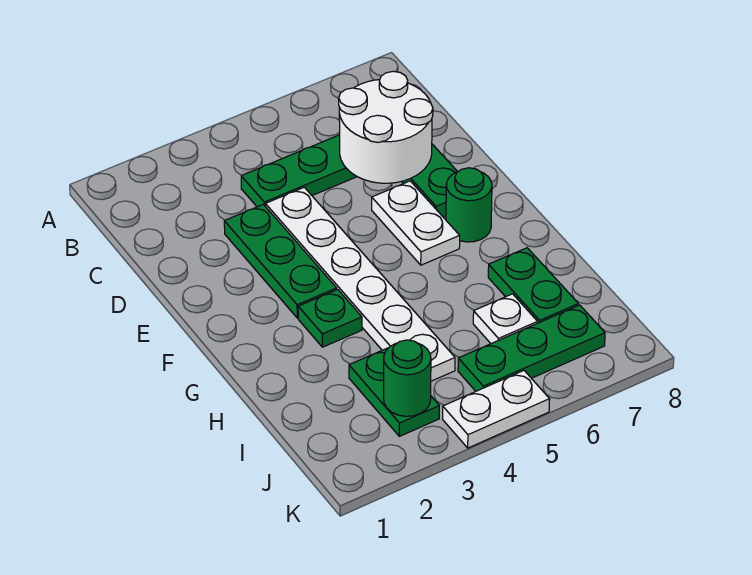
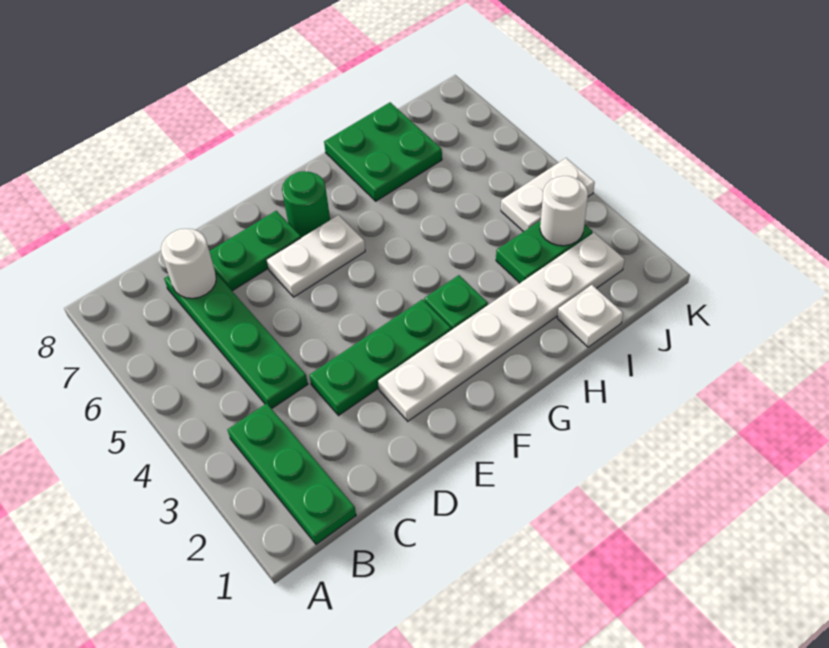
white round brick C6:D7 level 2 -> white round brick C7 level 2
white plate D4:I4 level 1 -> white plate E2:J2 level 1
green plate H7:I7 level 1 -> green plate H7:I8 level 1
white plate I6 level 1 -> white plate I1 level 1
green round brick J3 level 2 -> white round brick J3 level 2
green plate J5:J7 level 1 -> green plate B1:B3 level 1
white plate K4:K5 level 1 -> white plate J4:K4 level 1

